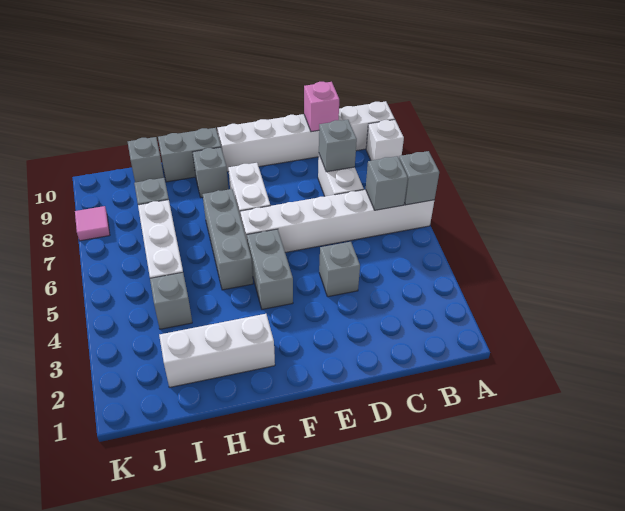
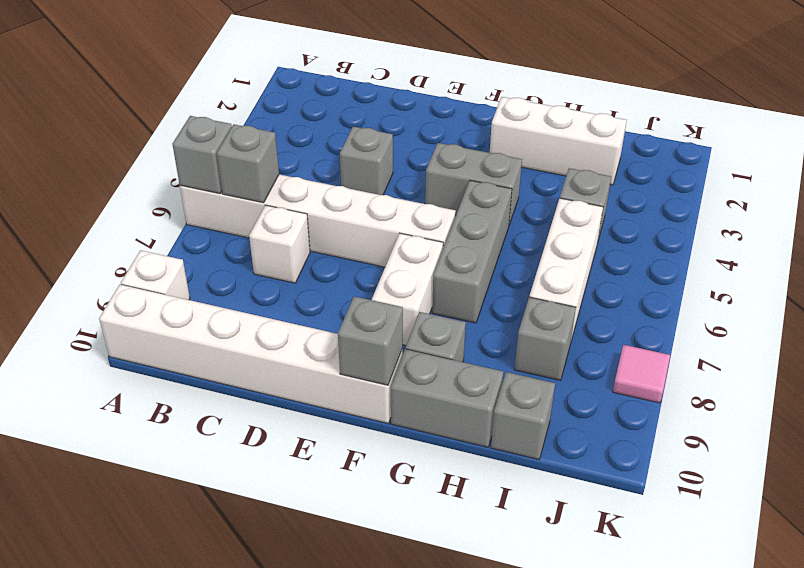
white brick C7:C8 level 1 -> white brick C7 level 1
grey brick C8 level 2 -> grey brick F10 level 2
pink brick C10 level 2 -> none
grey brick F4:F5 level 1 -> grey brick F4:G4 level 1

